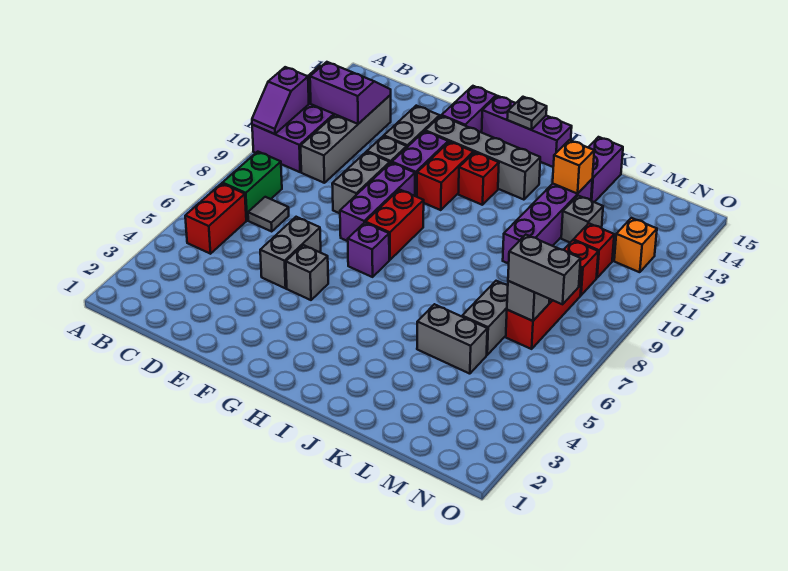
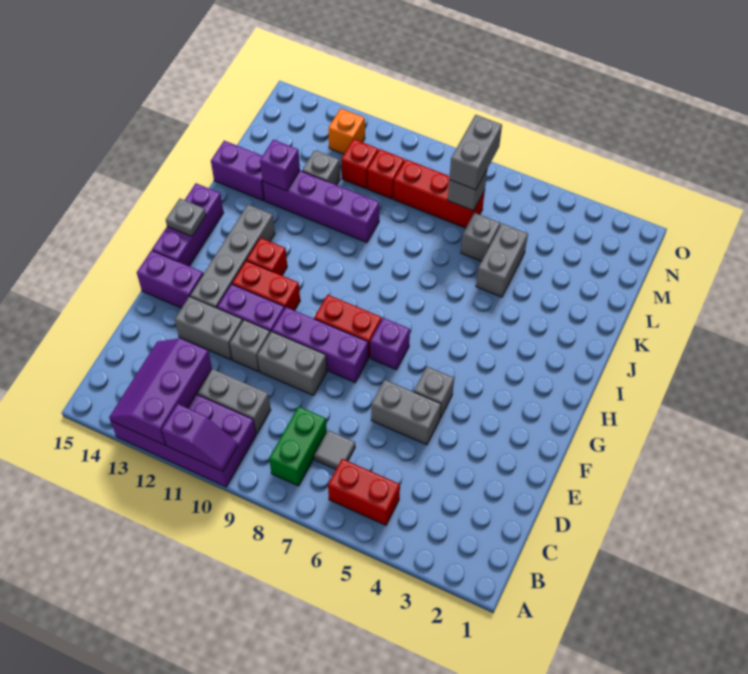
green brick B7:B8 level 1 -> green brick B8:C8 level 1
purple slope B12:C13 level 2 top 12 -> purple slope A12:C13 level 2 top 12
orange brick K13 level 2 -> purple brick K13 level 2
grey brick L6:L7 level 1 -> grey brick L6 level 1

